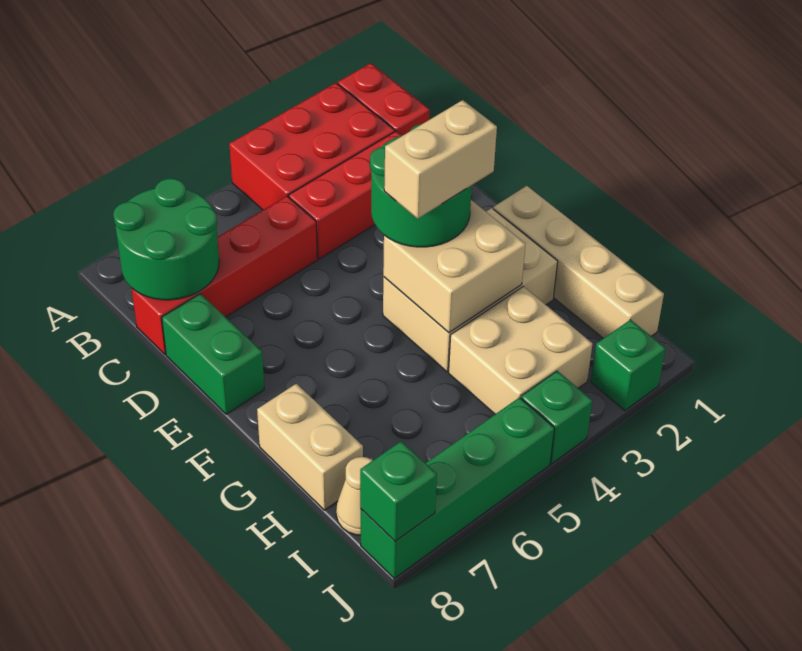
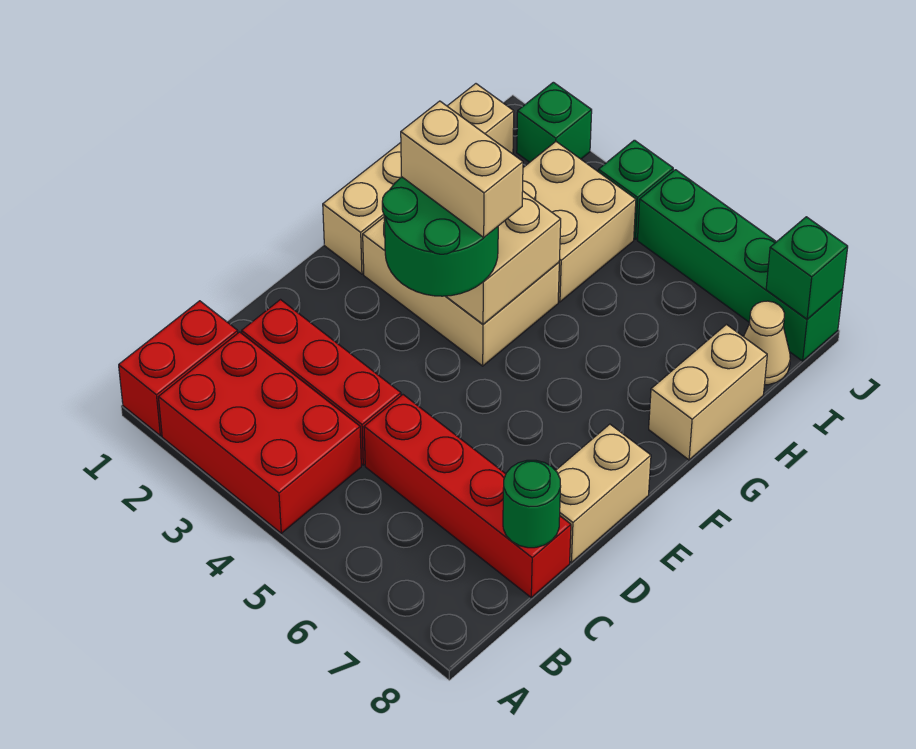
green round brick B7:C8 level 2 -> green round brick C8 level 2
green brick D8:E8 level 1 -> tan brick D8:E8 level 1

